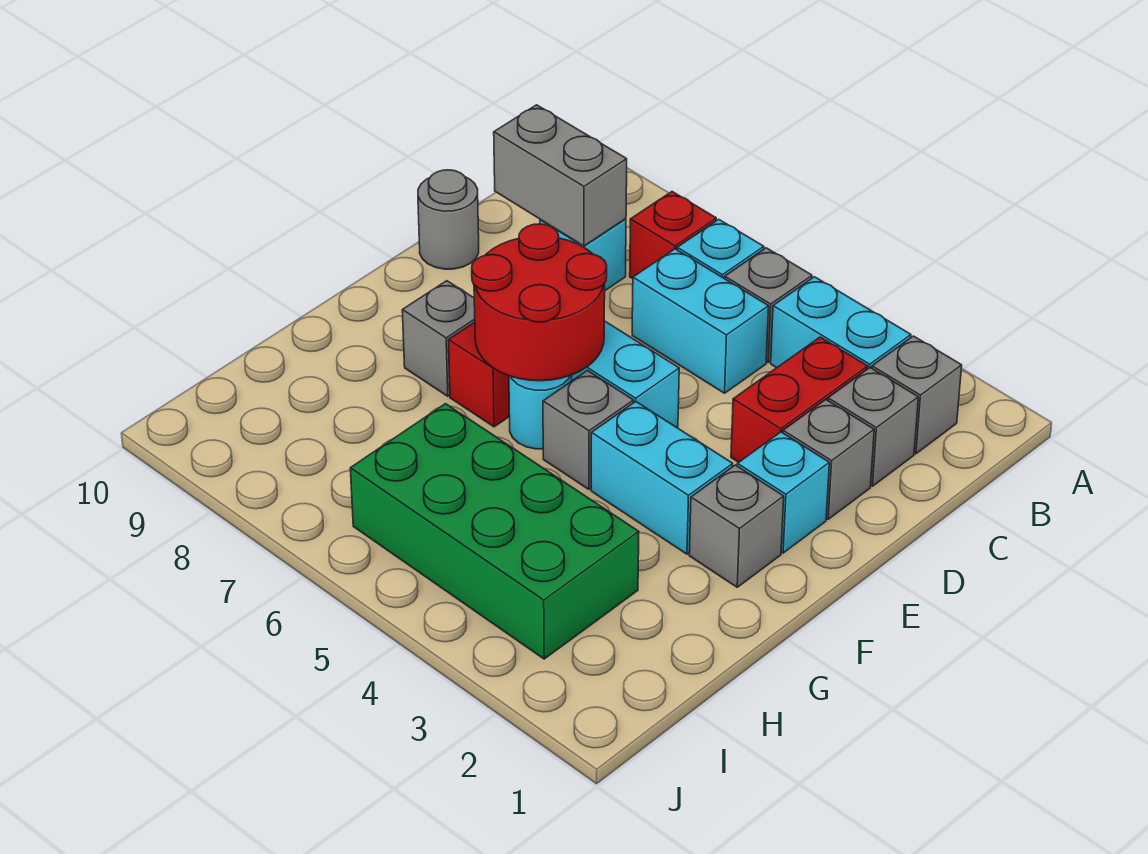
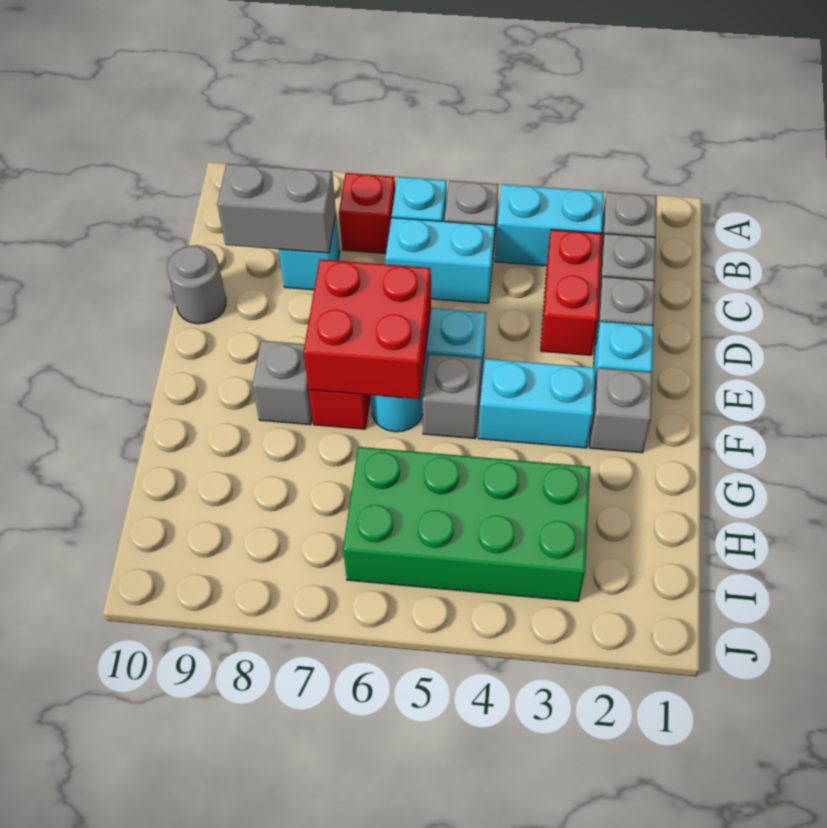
red round brick E6:F7 level 2 -> red brick E6:F7 level 2

